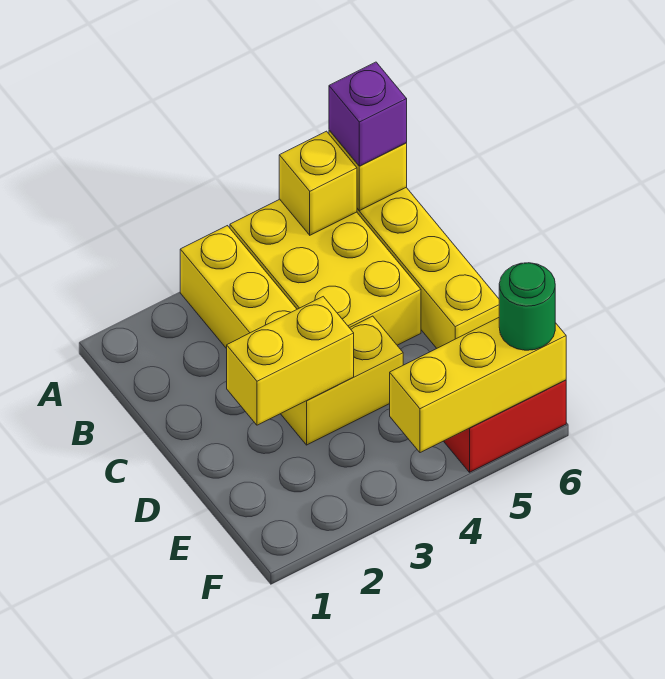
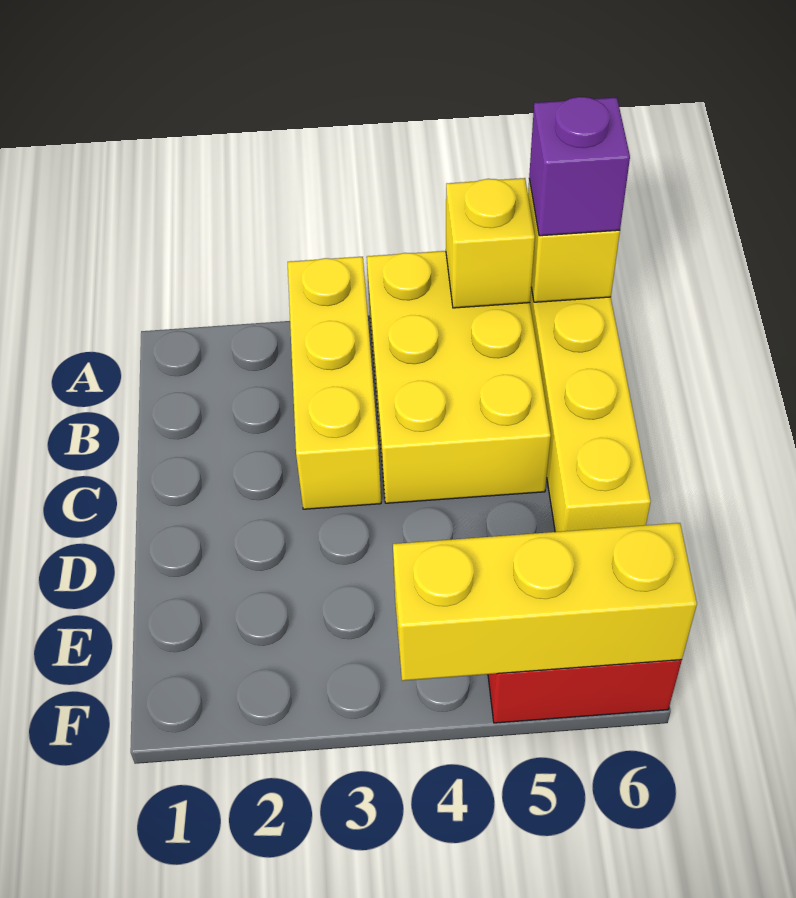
yellow brick D2:D3 level 2 -> none
yellow brick D3:D4 level 1 -> none
green round brick F6 level 3 -> none

